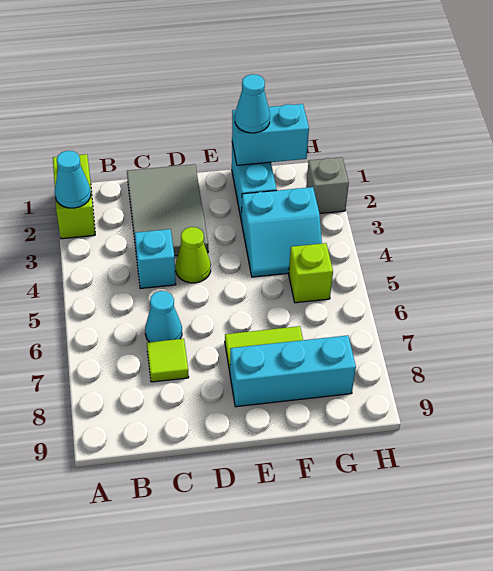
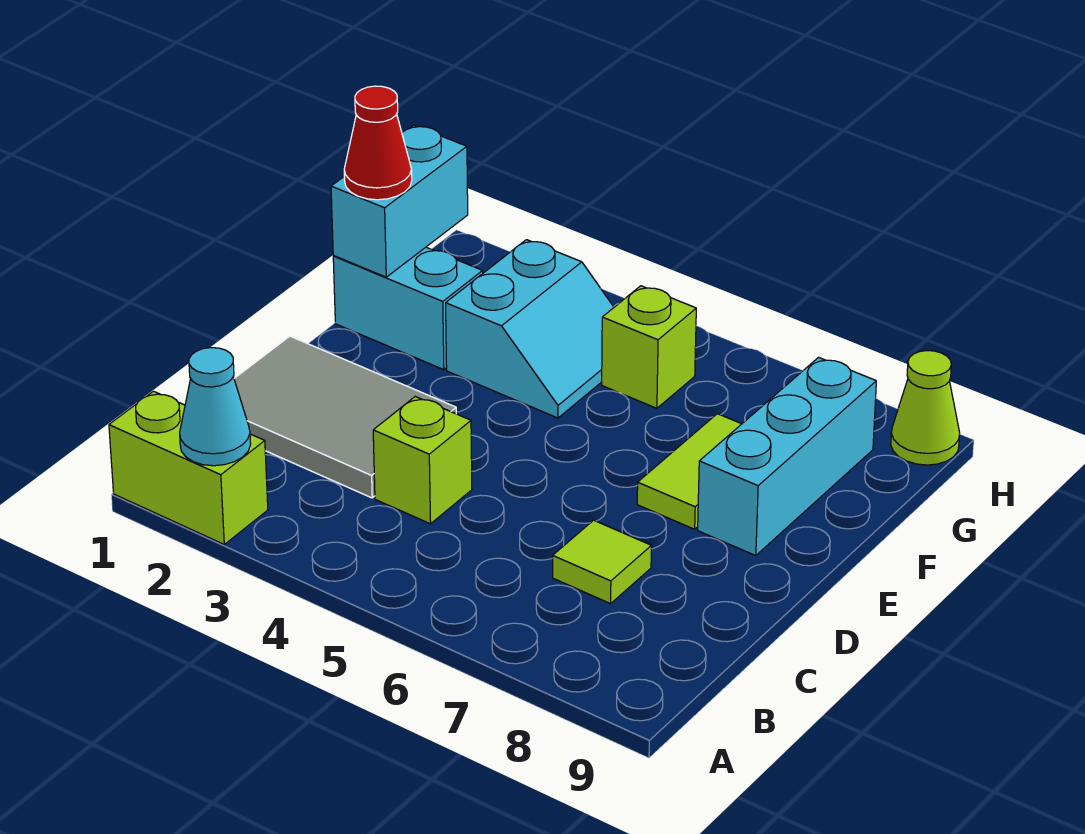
cyan brick C4 level 1 -> lime brick C4 level 1
cyan cone C6 level 1 -> none
lime cone D4 level 1 -> lime cone H9 level 1
cyan cone F1 level 3 -> red cone F1 level 3
grey brick H2 level 1 -> none

